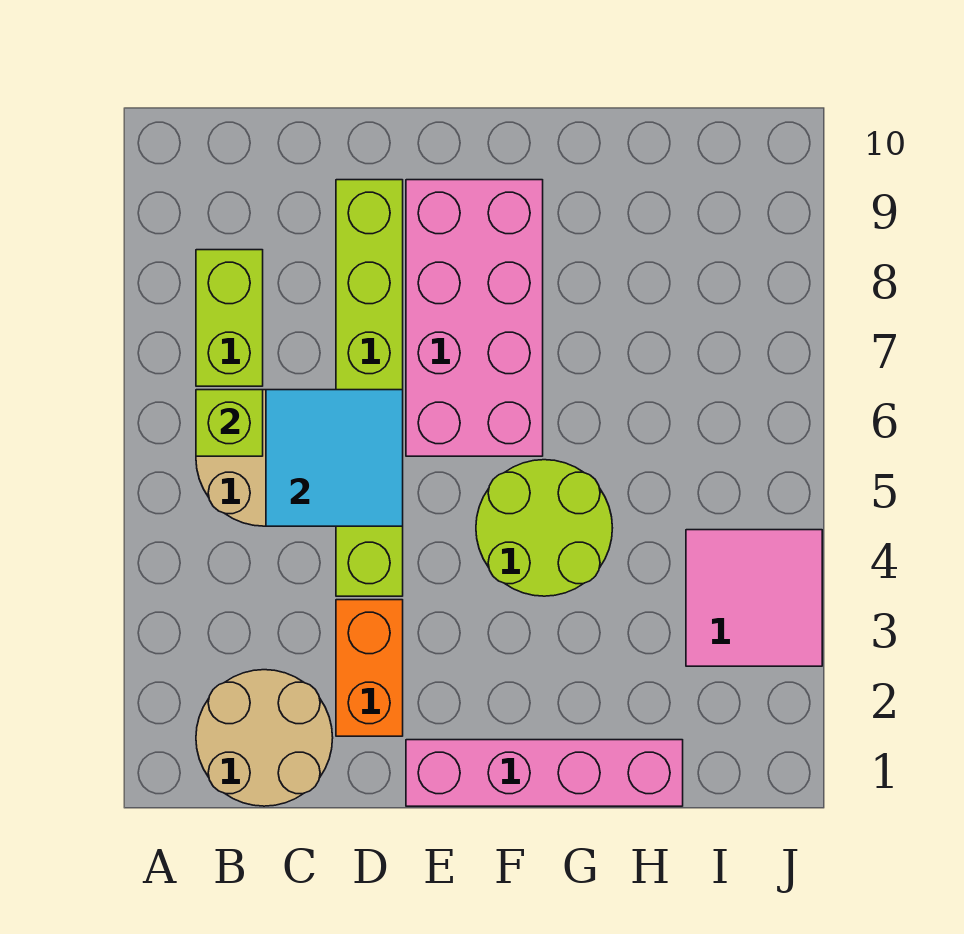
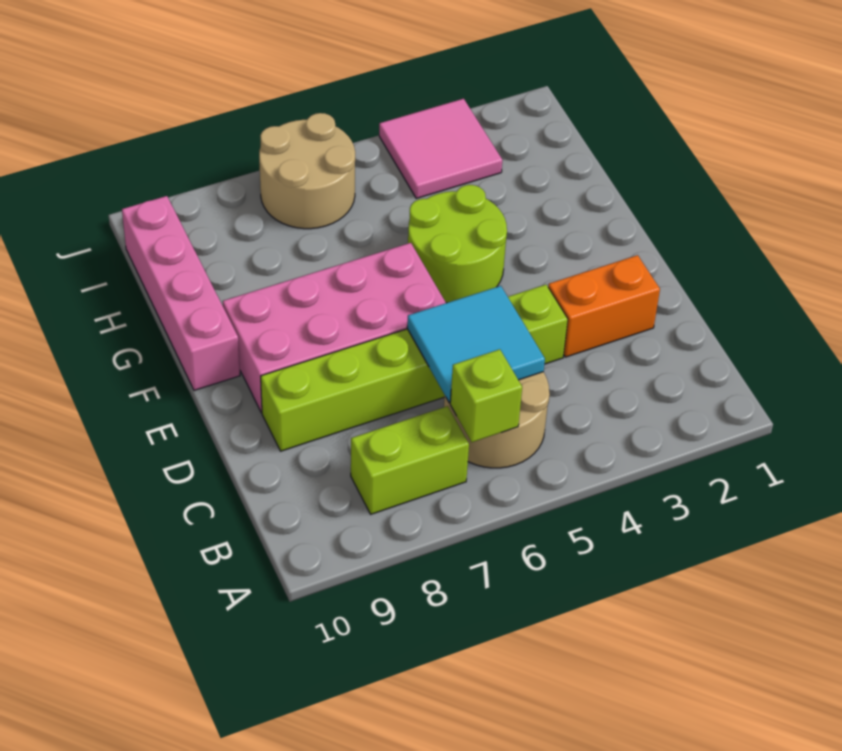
tan round brick B1:C2 level 1 -> tan round brick I6:J7 level 1
pink brick E1:H1 level 1 -> pink brick F10:I10 level 1

